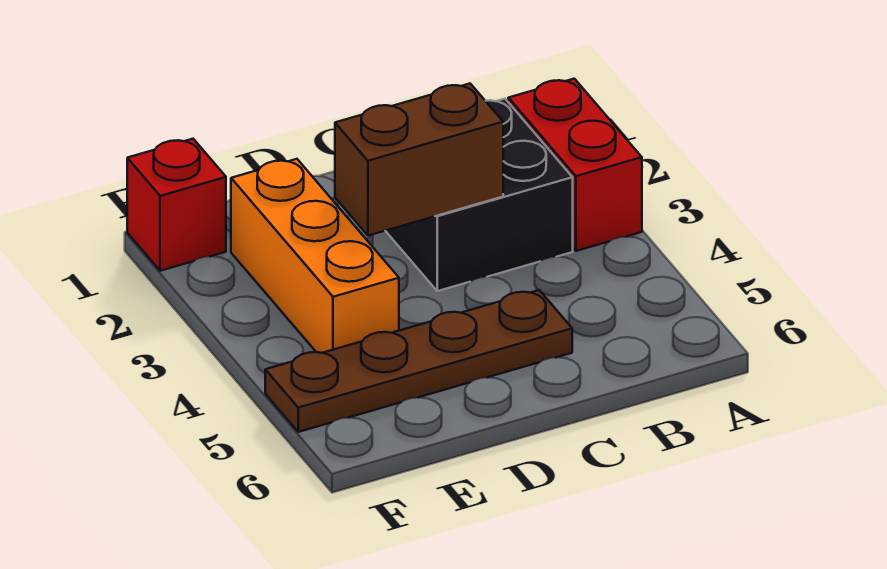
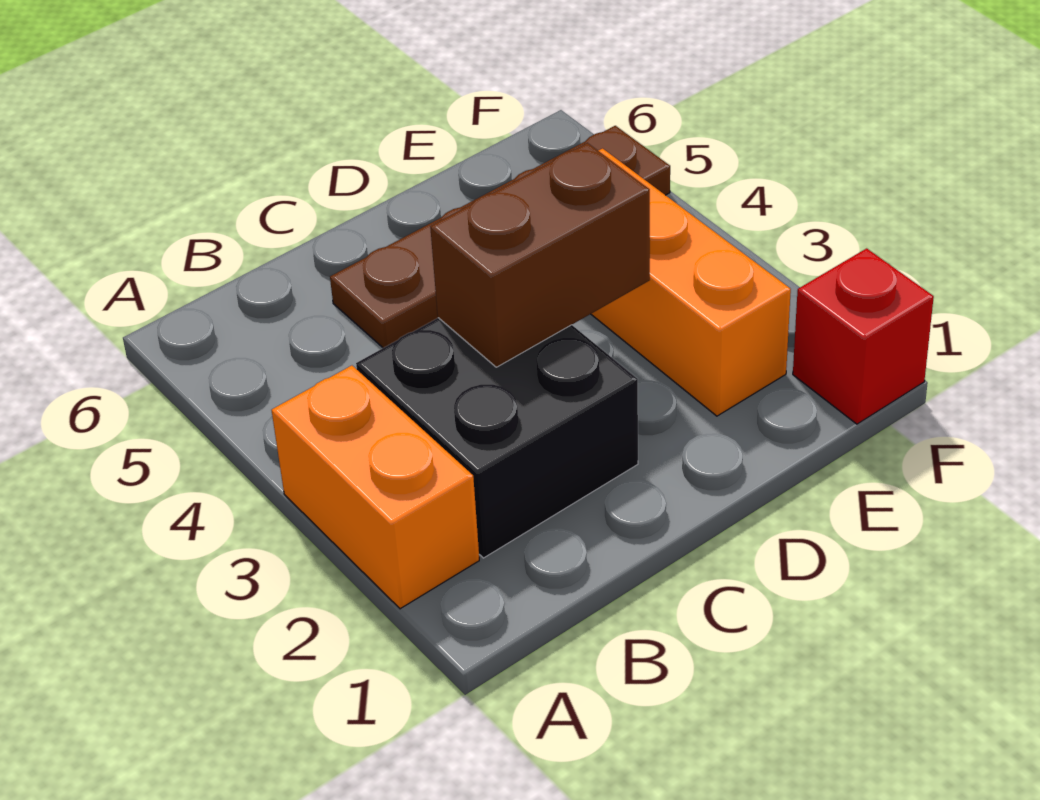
red brick A2:A3 level 1 -> orange brick A2:A3 level 1

